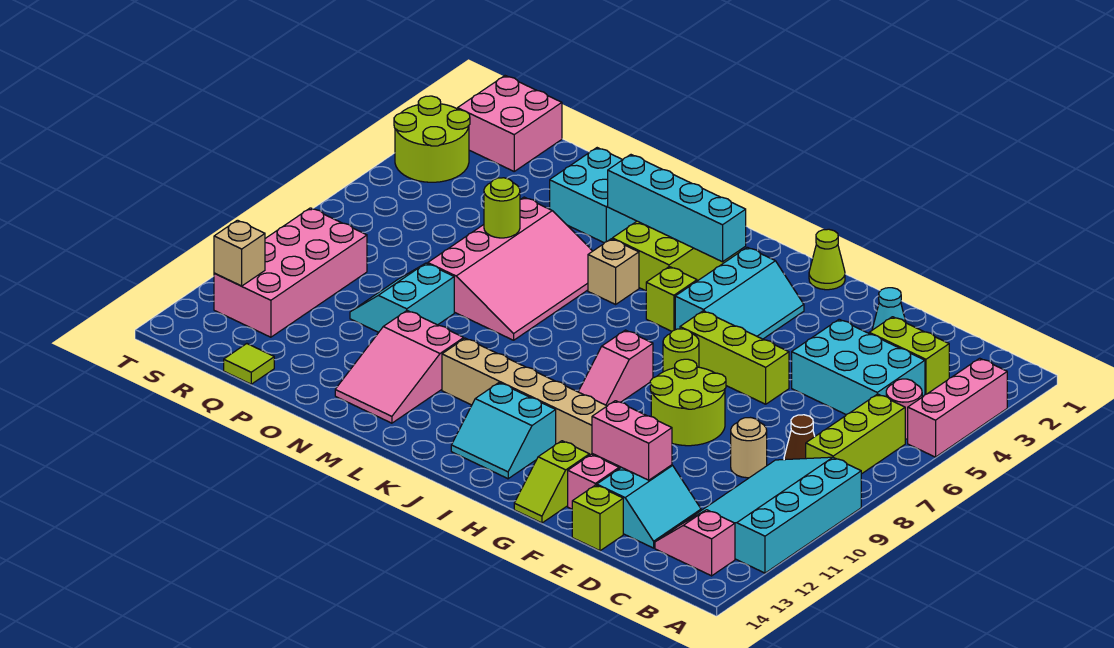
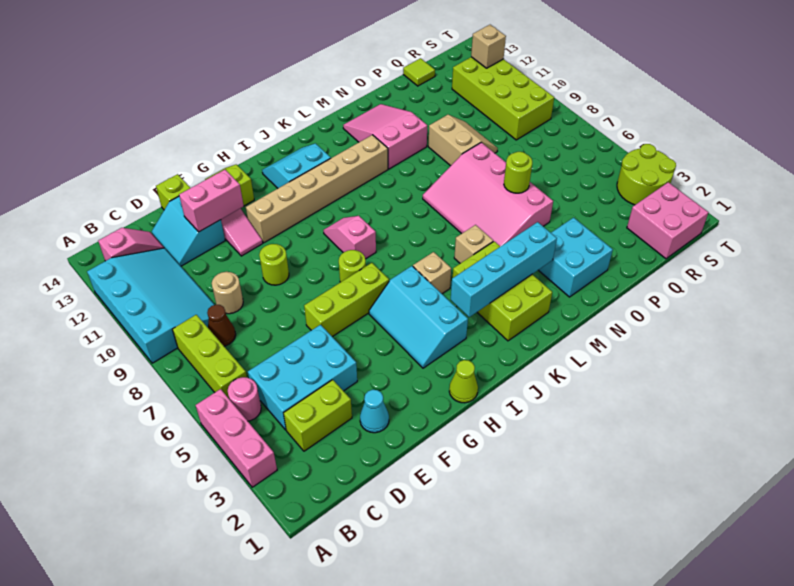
lime round brick F8:G9 level 1 -> lime round brick F9 level 1
lime brick J5 level 1 -> tan brick J5 level 1
cyan slope O9:P10 level 1 top O -> tan slope O9:P10 level 1 top O
pink brick R9:S12 level 1 -> lime brick R9:S12 level 1

